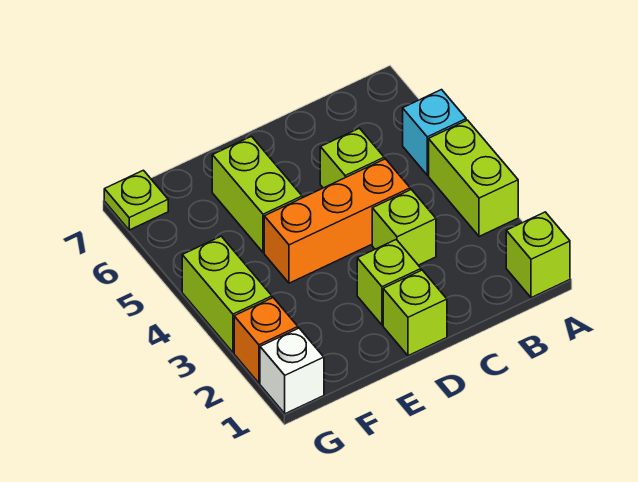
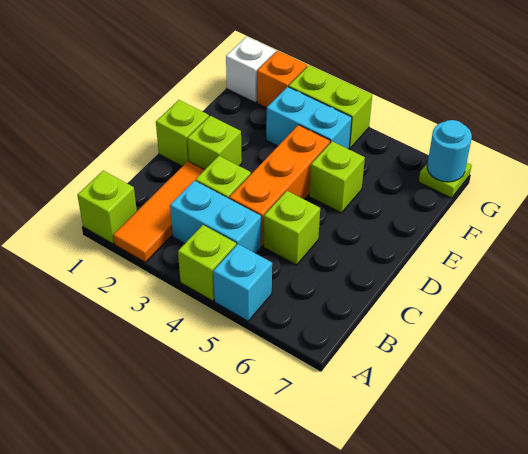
none -> orange tile A2:C2 level 1
lime brick A3:A4 level 1 -> lime brick A4 level 1
none -> cyan brick B3:B4 level 1
lime brick E5:E6 level 1 -> lime brick E5 level 1
none -> cyan brick F3:F4 level 1
none -> cyan round brick G7 level 2

